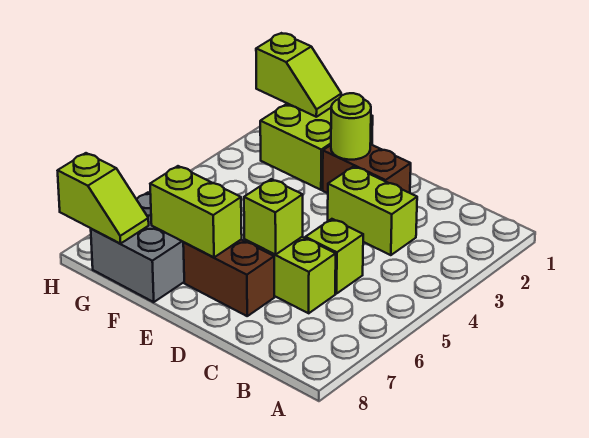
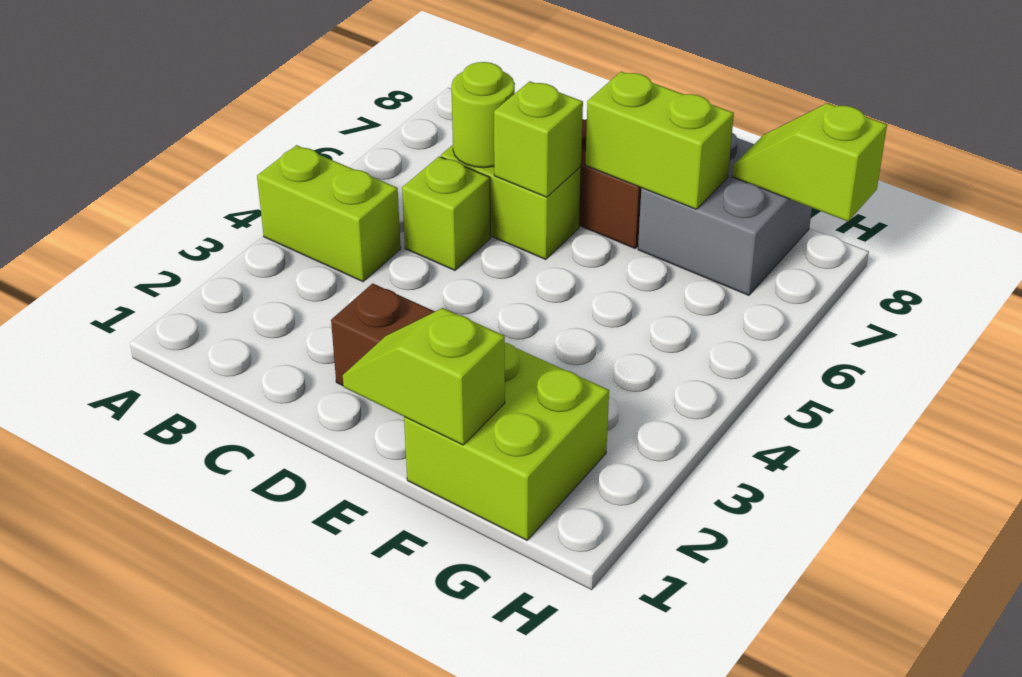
lime brick C3:D3 level 1 -> lime brick A4:B4 level 1
lime round brick E2 level 2 -> lime round brick C6 level 2
lime slope G1:H1 level 2 top H -> lime slope E1:F1 level 2 top F

